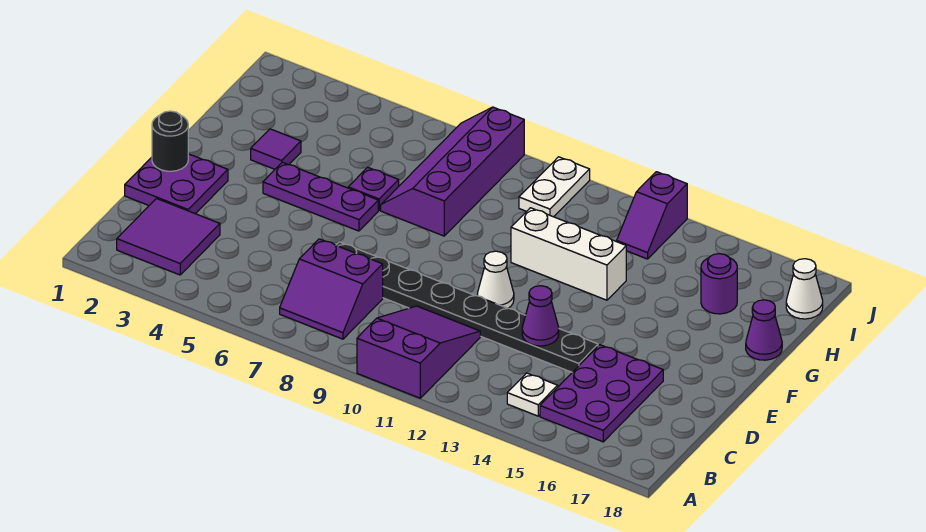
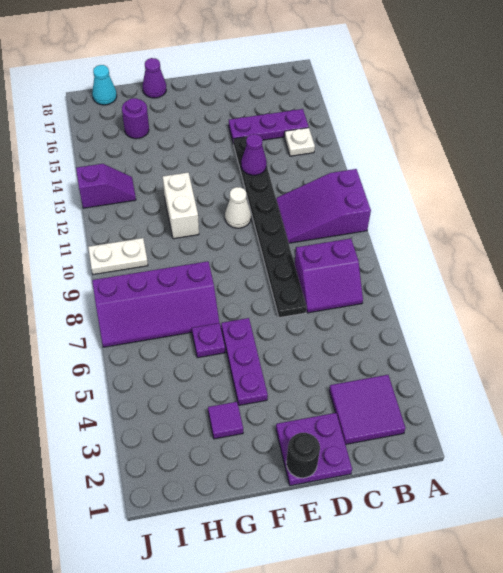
purple slope B7:C8 level 1 top C -> purple slope B7:C8 level 1 top 8
purple plate B15:D16 level 1 -> purple plate B15:D15 level 1
white brick G11:G13 level 1 -> white brick G11:G12 level 1
white cone I18 level 1 -> cyan cone I18 level 1

